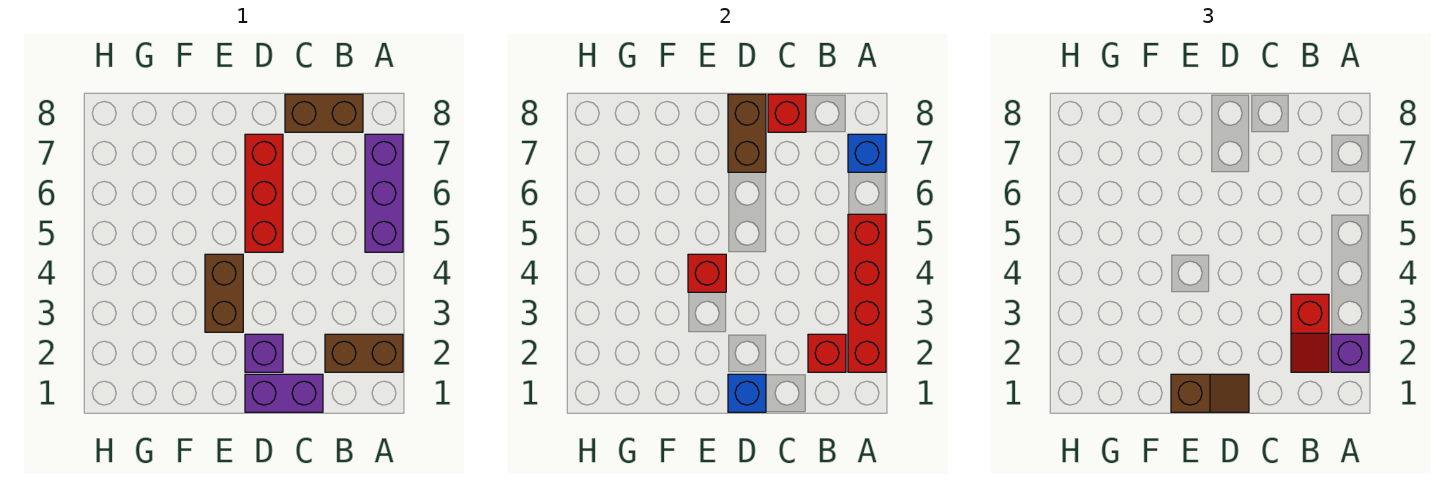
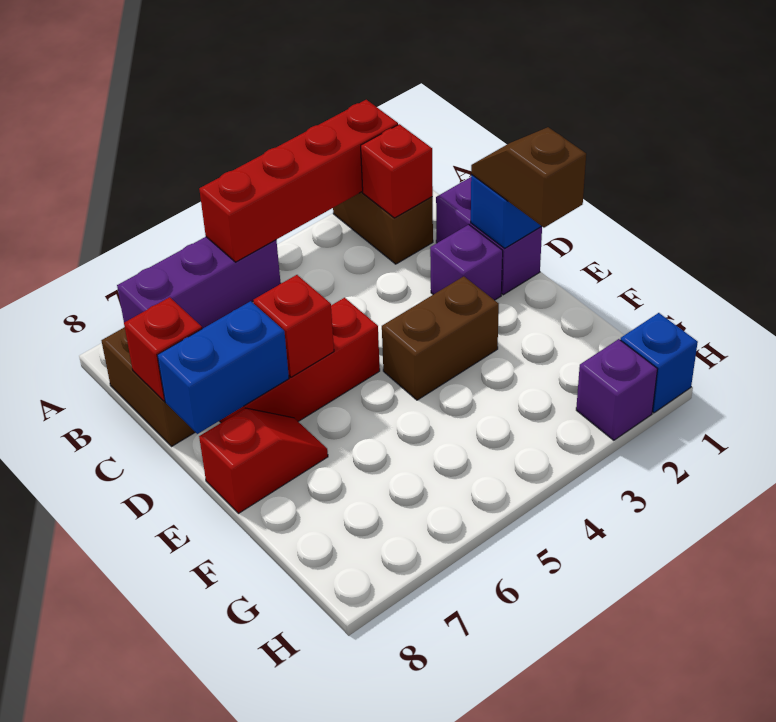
purple brick A2 level 3 -> purple brick H2 level 1
blue brick A7 level 2 -> blue brick H1 level 1
red slope B2:B3 level 3 top 3 -> red slope E7:E8 level 1 top 8
brown brick D7:D8 level 2 -> blue brick D7:D8 level 2
red brick E4 level 2 -> red brick D6 level 2

